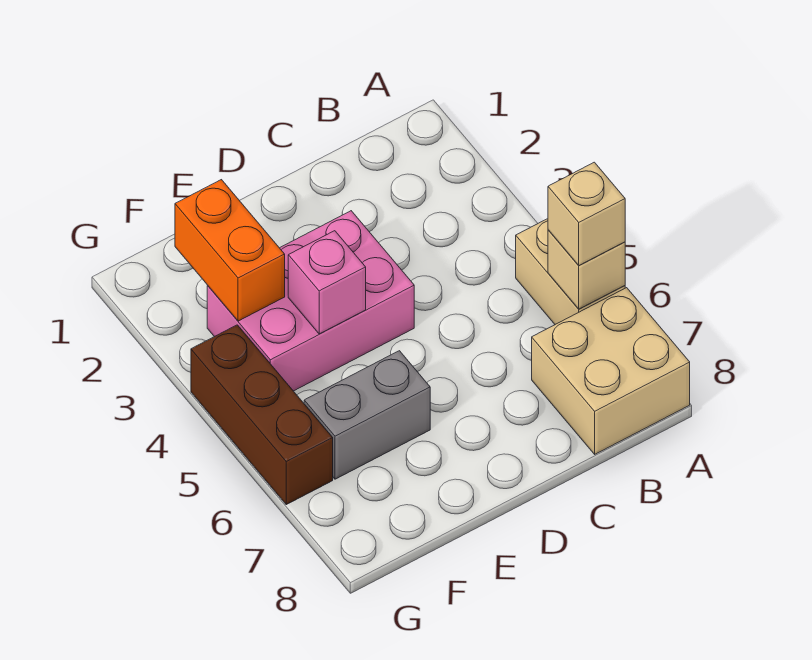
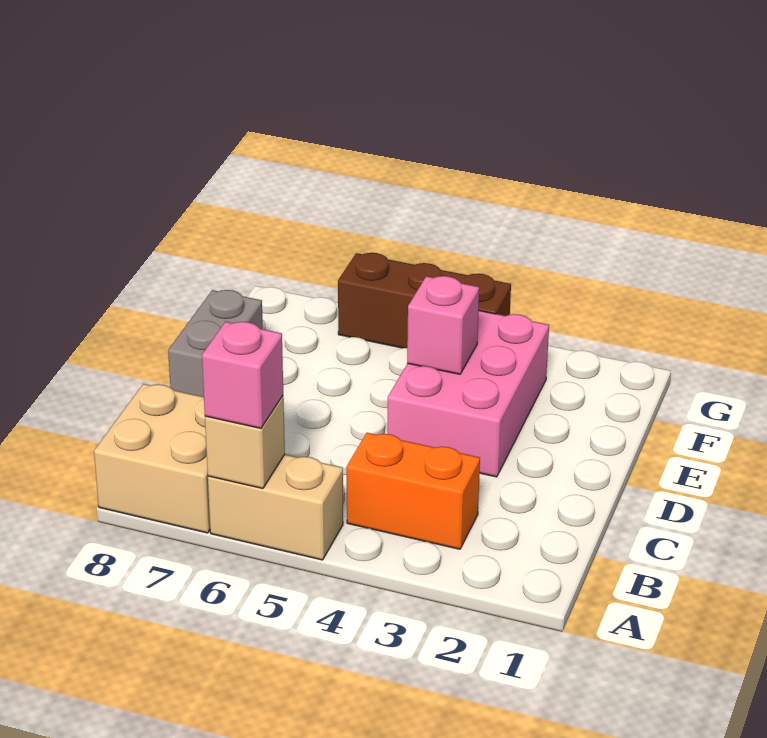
tan brick A6 level 3 -> pink brick A6 level 3
grey brick E6:F6 level 1 -> grey brick D8:E8 level 1
orange brick F2:F3 level 2 -> orange brick B3:B4 level 1

